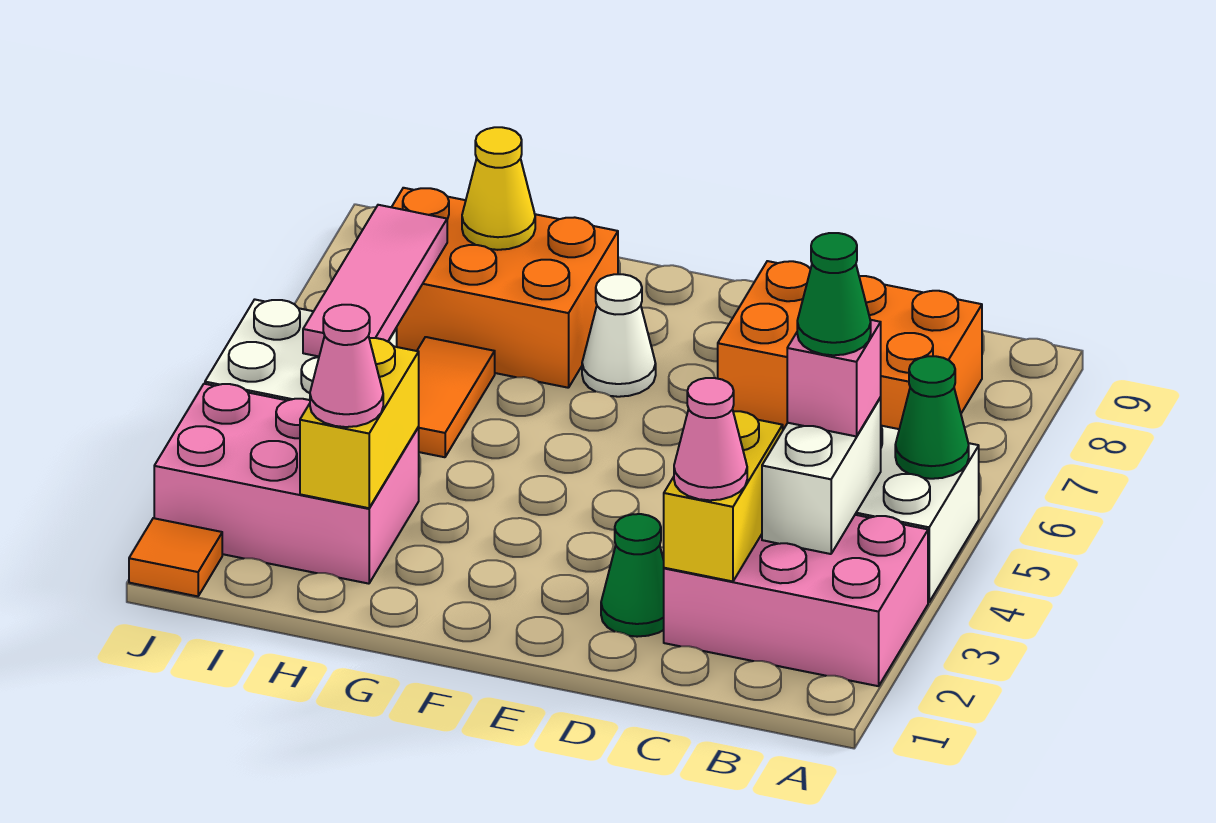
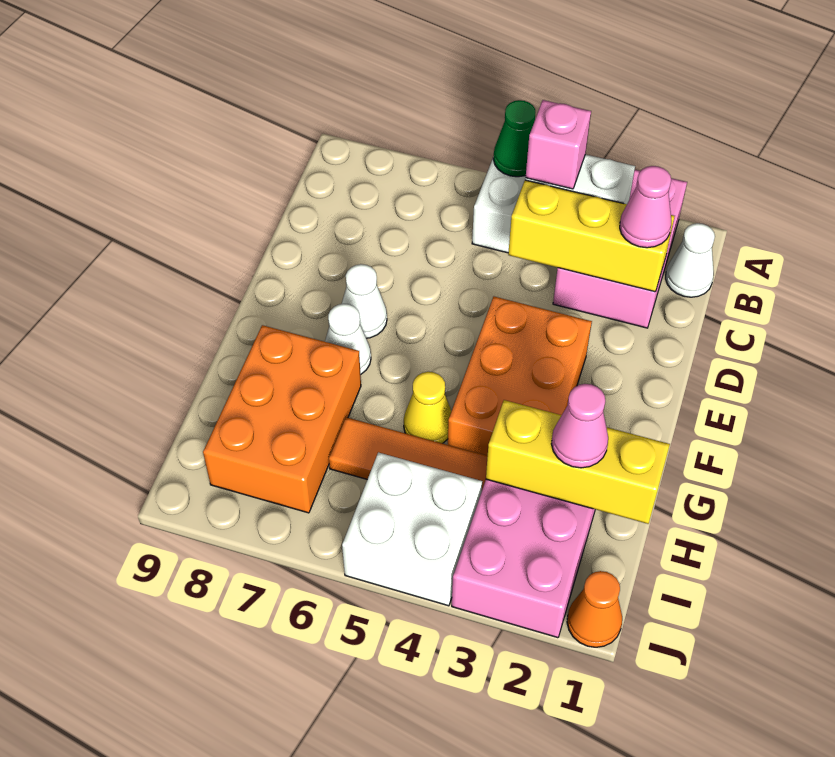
none -> white cone B1 level 1
green cone B4 level 4 -> none
orange brick B7:D8 level 1 -> orange brick E3:G4 level 1
yellow brick C2:C3 level 2 -> yellow brick C2:C4 level 2
green cone D2 level 1 -> none
none -> white cone E7 level 1
yellow brick H2:H3 level 2 -> yellow brick H1:H3 level 2
orange tile H5:H6 level 1 -> orange tile H4:H6 level 1
yellow cone H8 level 2 -> yellow cone G5 level 1
pink tile I5:I7 level 2 -> none
orange tile J1 level 1 -> orange cone J1 level 1

